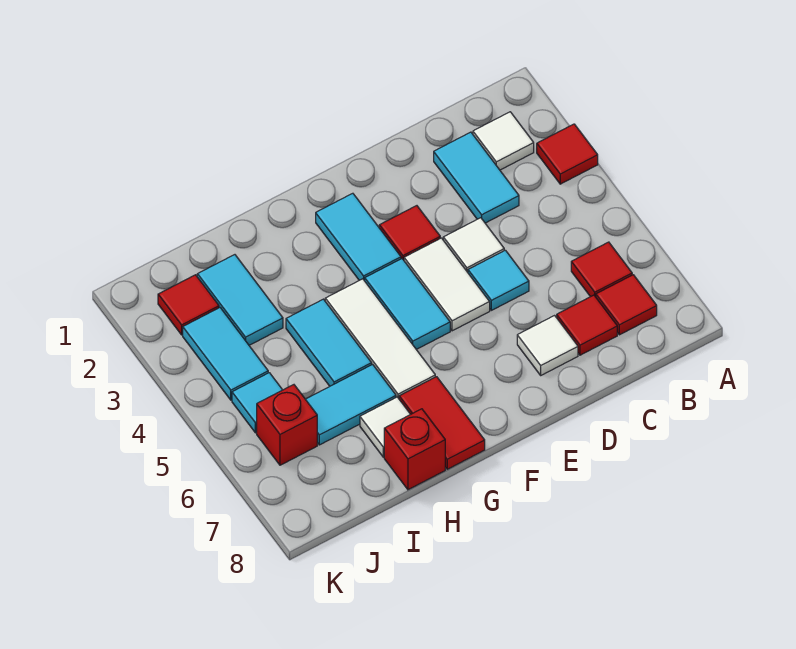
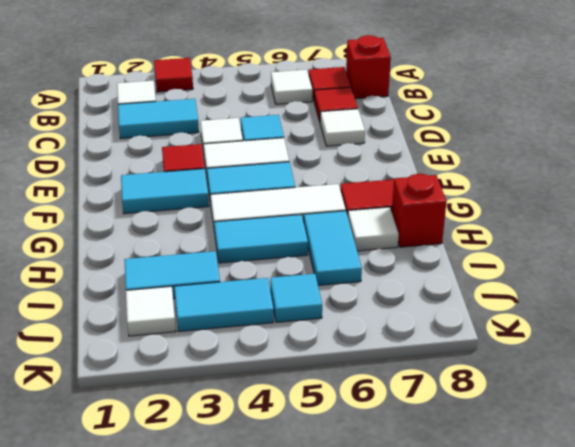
red tile B6 level 1 -> white tile B6 level 1
red tile J2 level 1 -> white tile J2 level 1
red brick J6 level 1 -> red brick B8 level 1

